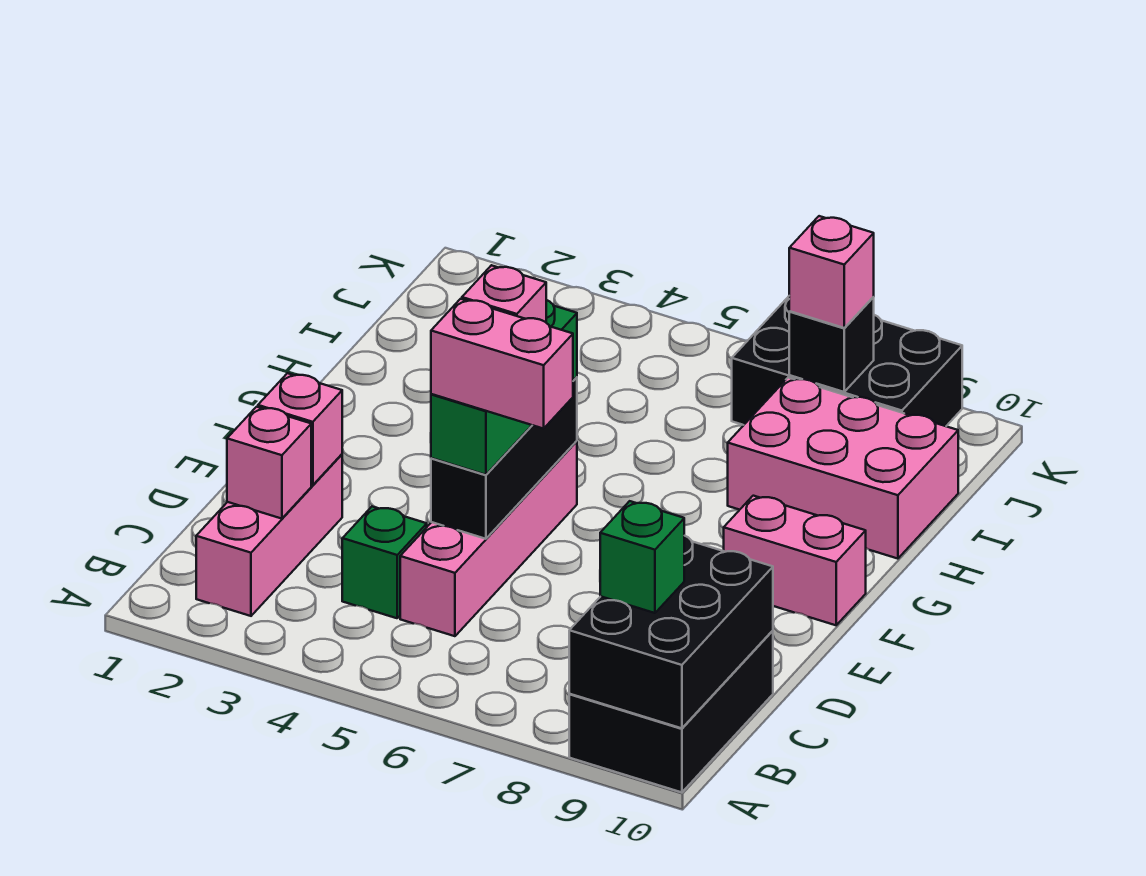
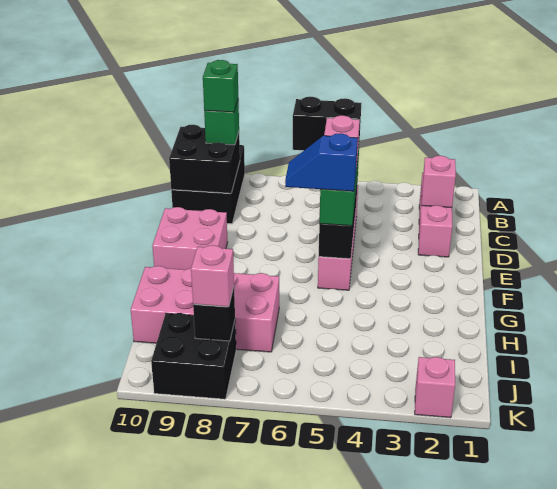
black brick A9:C10 level 2 -> black brick B9:C10 level 2
green brick C4 level 1 -> green brick B9 level 4
pink brick D2 level 2 -> pink brick K2 level 1
pink brick D5:D6 level 4 -> black brick D5:D6 level 4
none -> blue slope F5:F6 level 4 top 5
pink brick F9:F10 level 1 -> pink brick E9:F10 level 1
pink brick H8:I10 level 1 -> pink brick H7:I10 level 1
black brick J7:K9 level 1 -> black brick J8:K9 level 1

